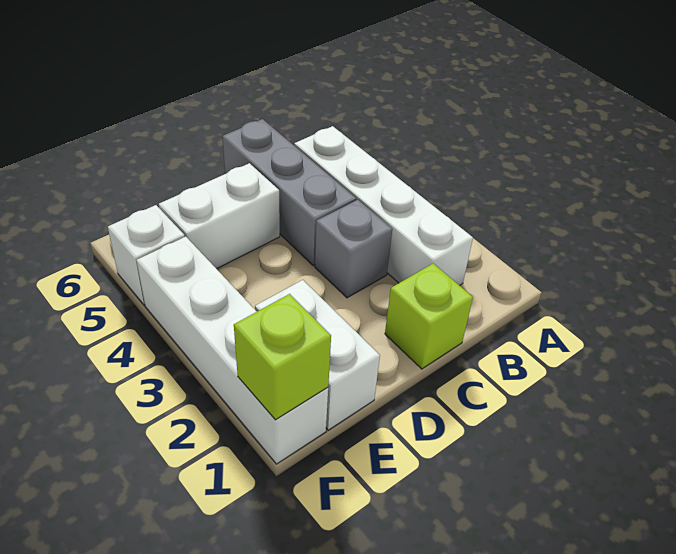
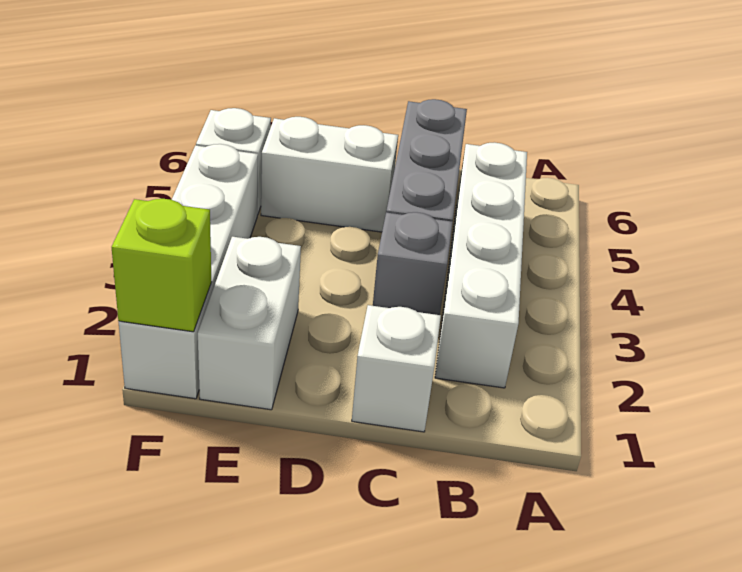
lime brick C1 level 1 -> white brick C1 level 1

